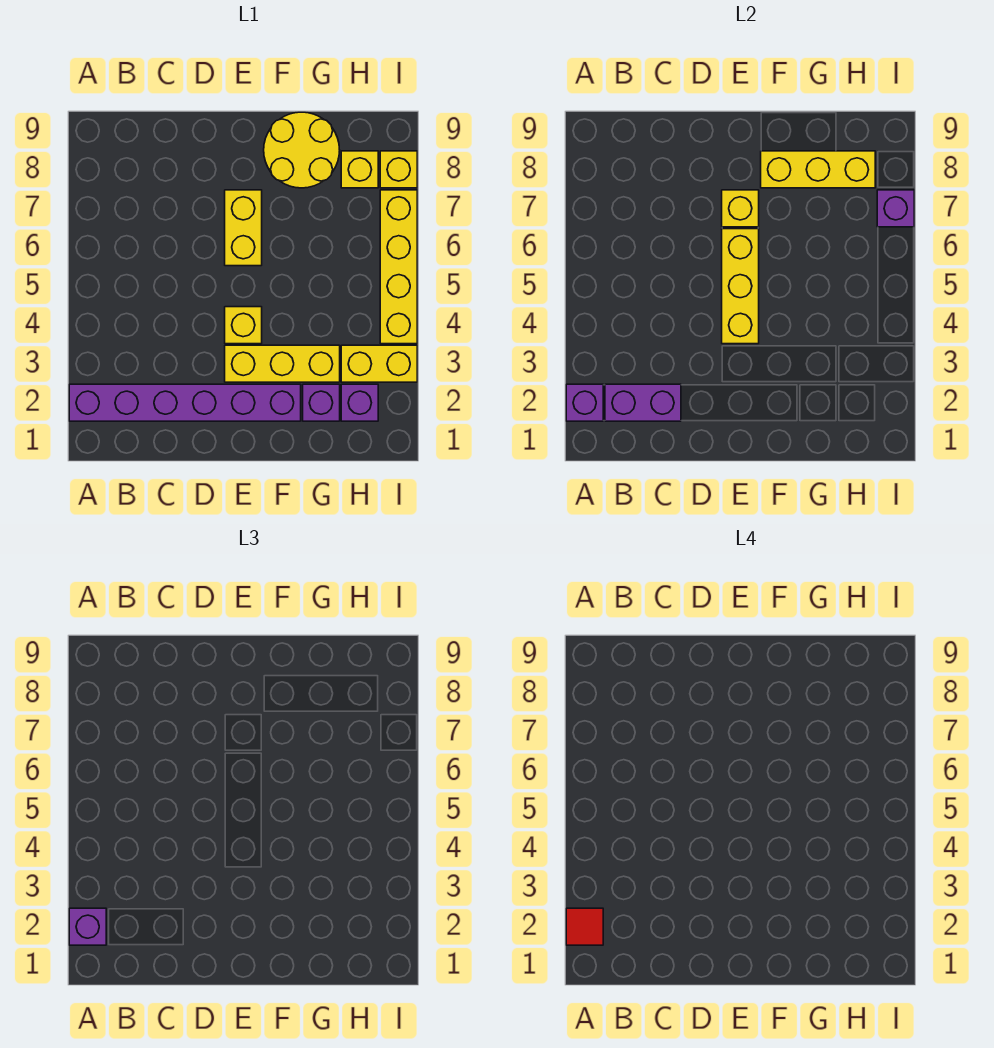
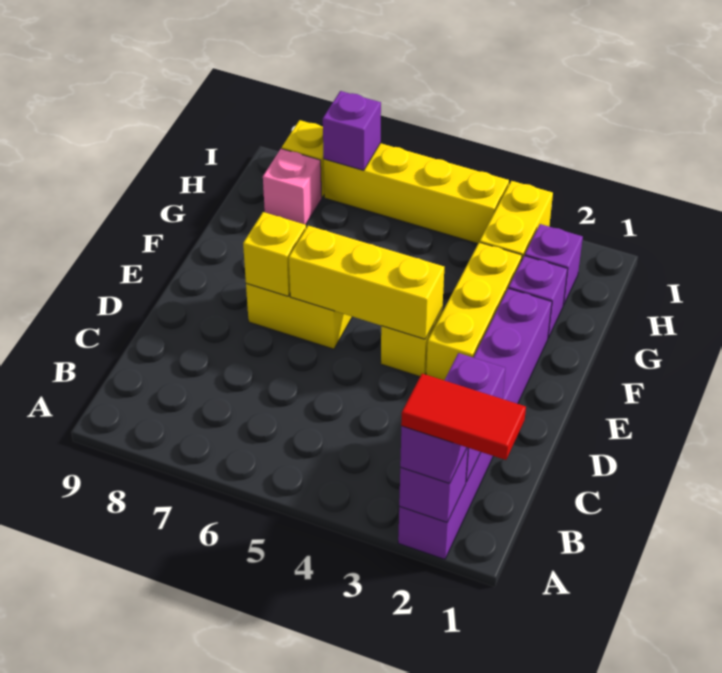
red tile A2 level 4 -> red tile A1:A2 level 4
yellow round brick F8:G9 level 1 -> none
yellow brick F8:H8 level 2 -> none
yellow brick H8 level 1 -> pink brick H8 level 1

